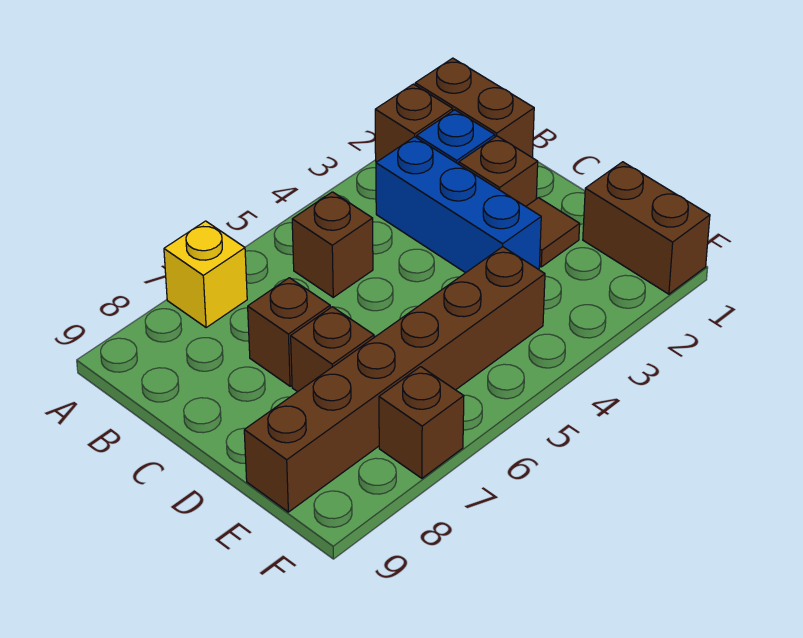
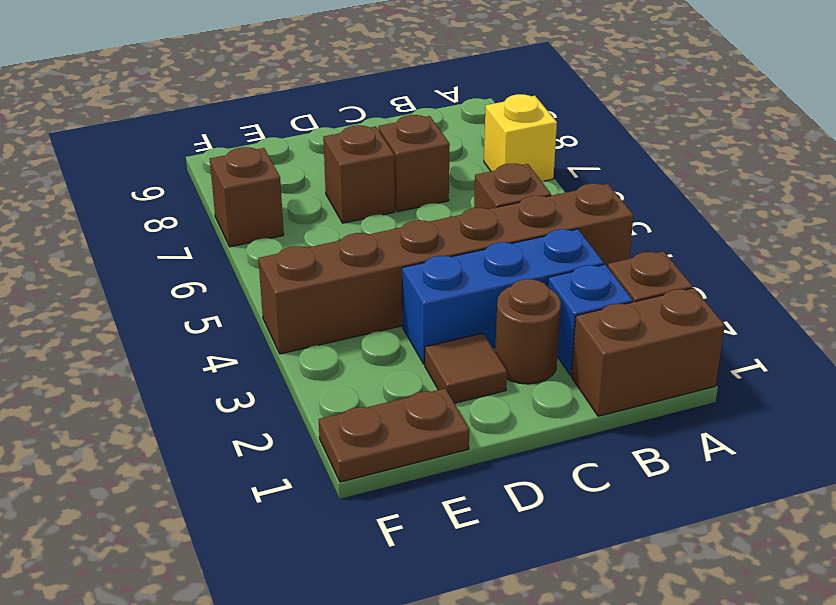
brown brick C2 level 1 -> brown round brick C2 level 1
brown brick E1:F1 level 1 -> brown plate E1:F1 level 1
brown brick E4:E9 level 1 -> brown brick A4:F4 level 1

